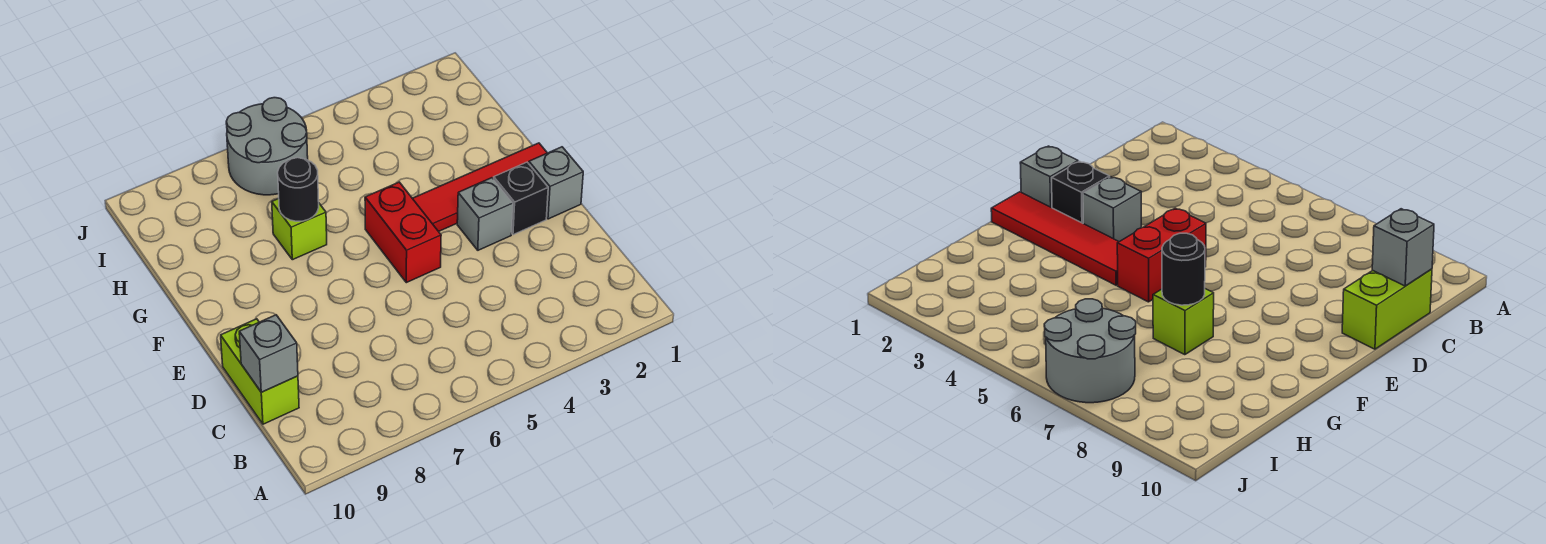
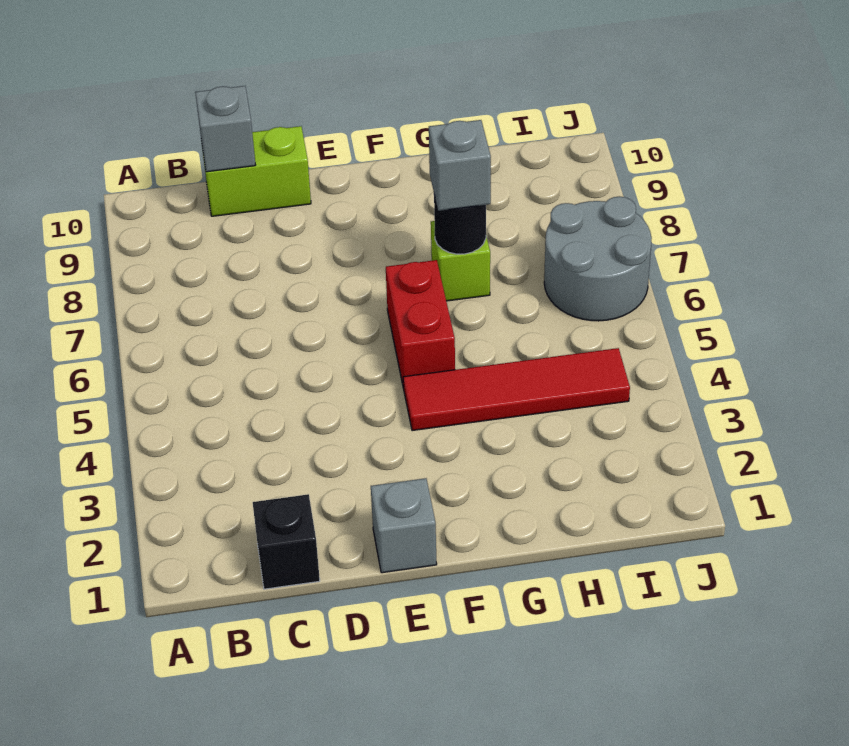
black brick E2 level 1 -> black brick C1 level 1
grey brick E3 level 1 -> grey brick G7 level 3
red brick E5:F5 level 1 -> red brick F5:F6 level 1
red tile F1:F4 level 1 -> red tile F4:I4 level 1

